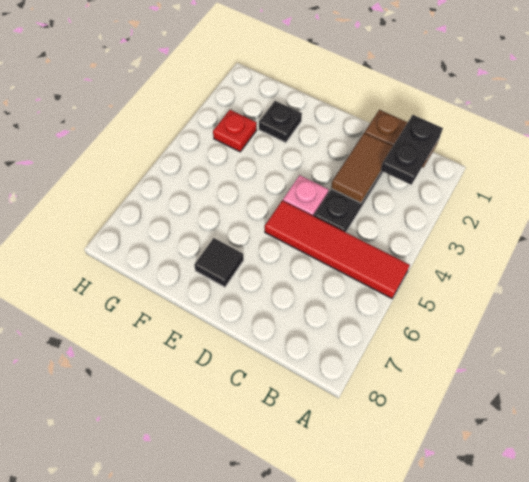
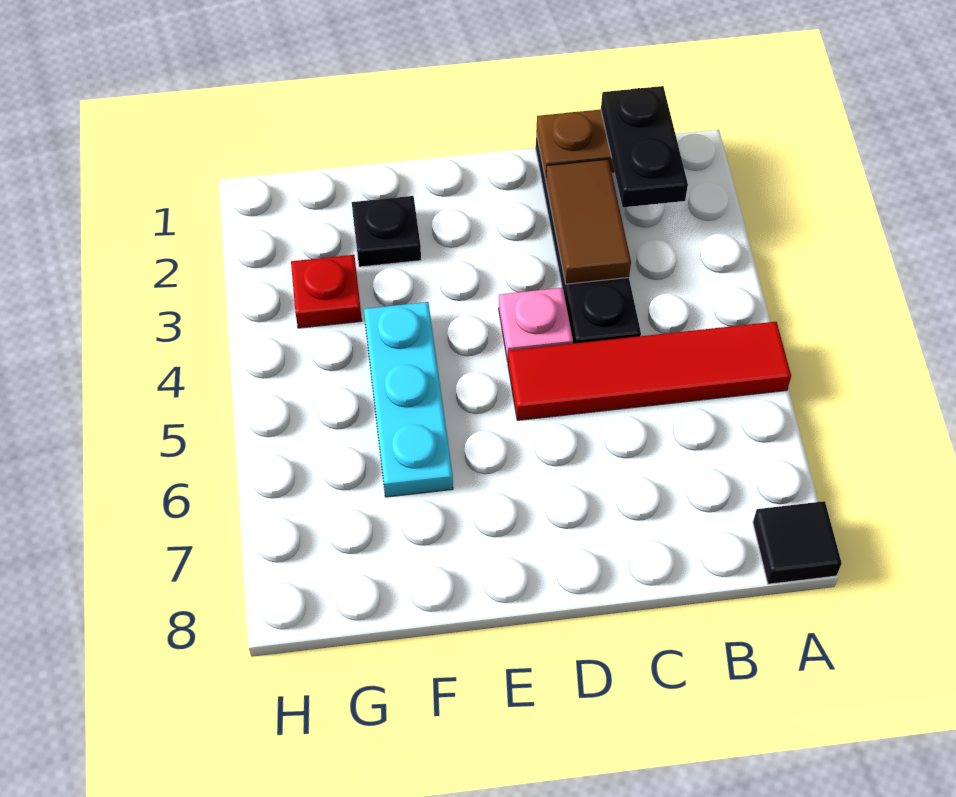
black tile E7 level 1 -> black tile A8 level 1
none -> cyan plate F4:F6 level 1

